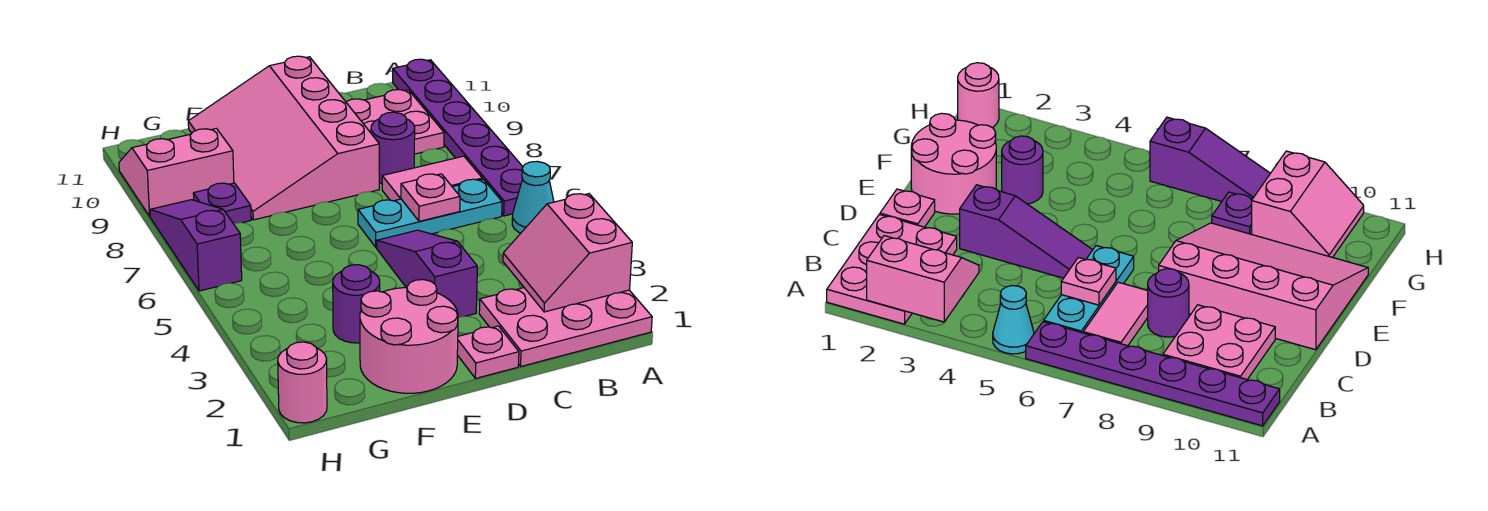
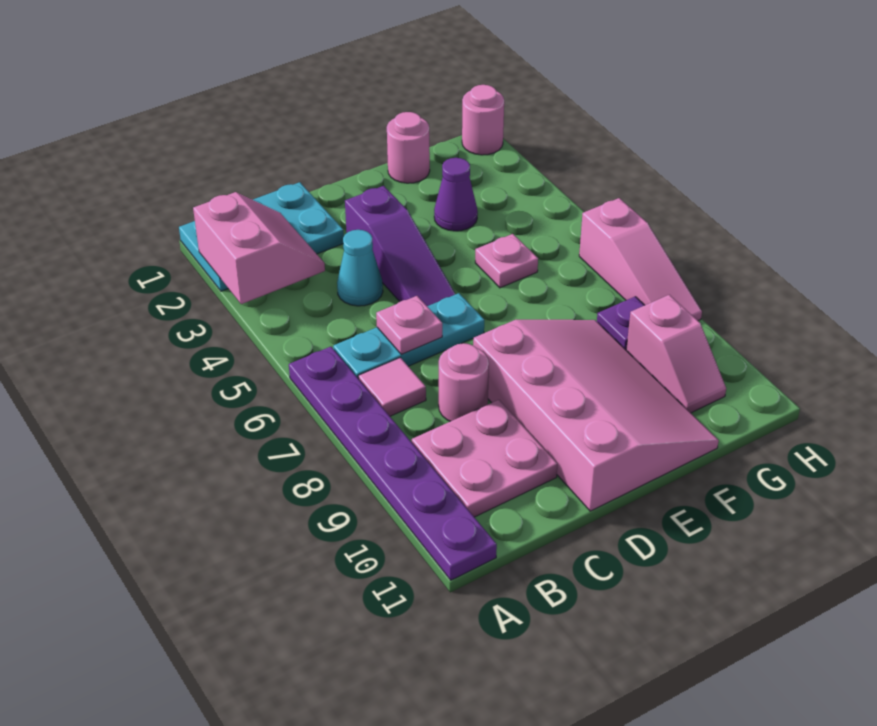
pink plate A1:C2 level 1 -> cyan plate A1:C2 level 1
cyan cone A5 level 1 -> cyan cone C4 level 1
pink tile B7:C7 level 1 -> pink tile B7 level 1
purple round brick C8 level 1 -> pink round brick C8 level 1
pink plate D1 level 1 -> pink plate F5 level 1
pink round brick E1:F2 level 1 -> pink round brick F1 level 1
purple round brick F3 level 1 -> purple cone F3 level 1
pink slope G9:H10 level 1 top 9 -> pink slope G9:G10 level 1 top 9
purple slope H6:H8 level 1 top 6 -> pink slope H6:H8 level 1 top 6

